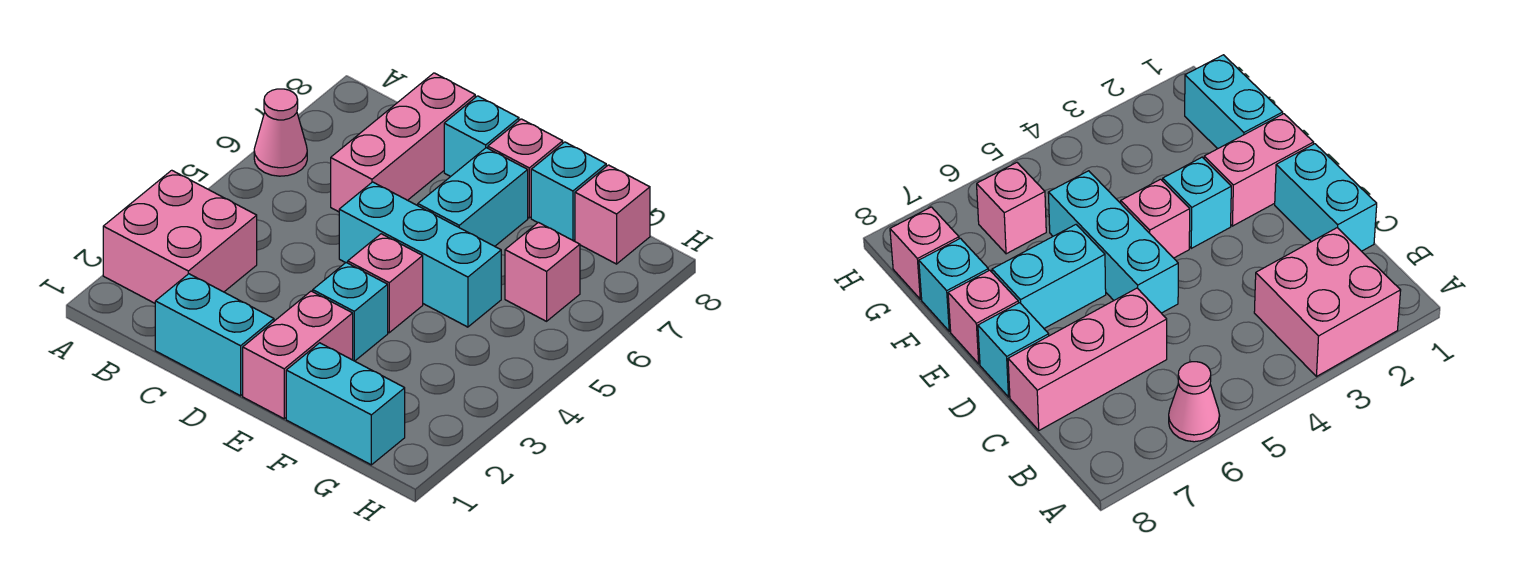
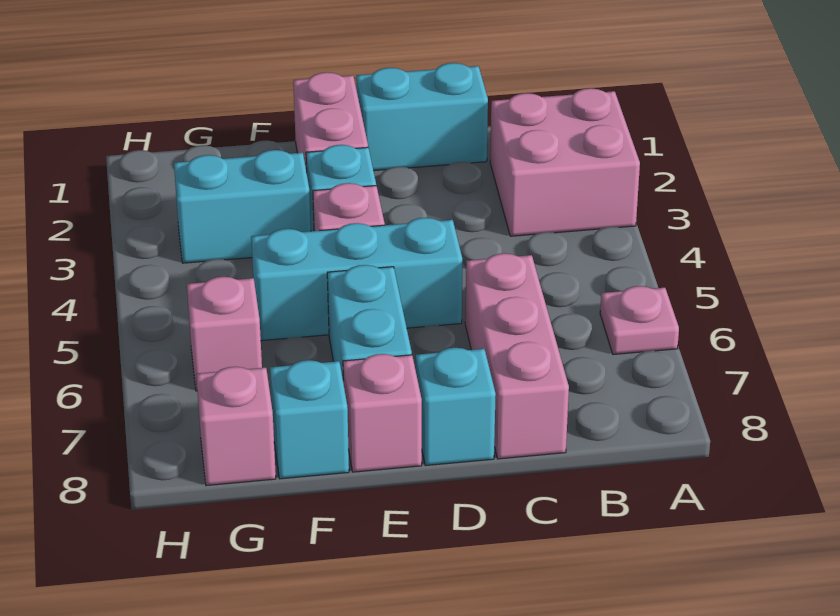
pink cone A6 level 1 -> pink plate A6 level 1
cyan brick F1:G1 level 1 -> cyan brick F3:G3 level 1

